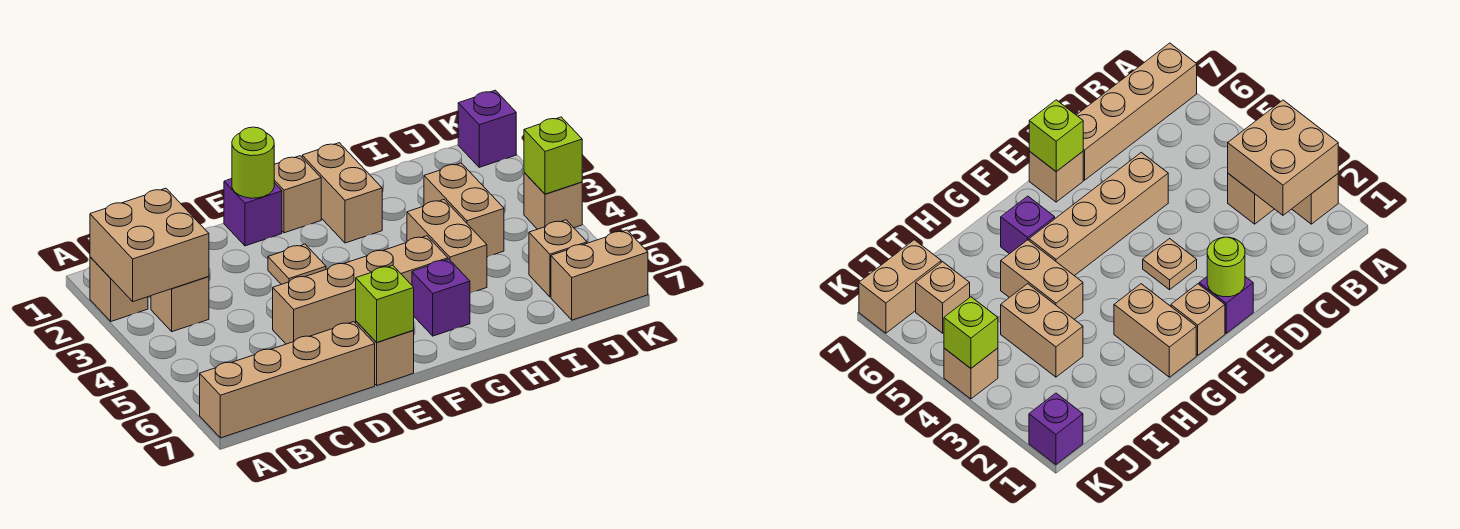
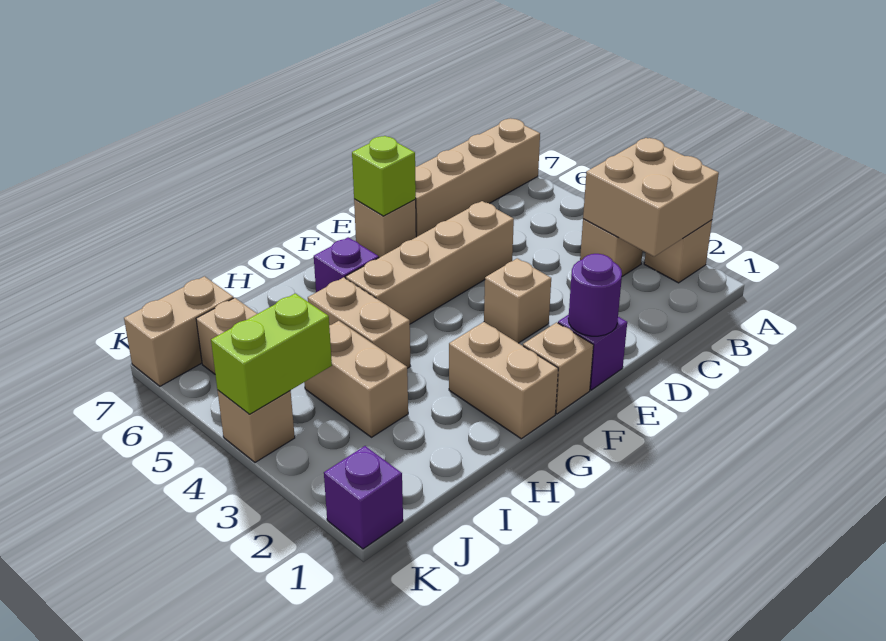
lime round brick E1 level 2 -> purple round brick E1 level 2
tan plate E3 level 1 -> tan brick E3 level 1
lime brick K4 level 2 -> lime brick J4:K4 level 2

